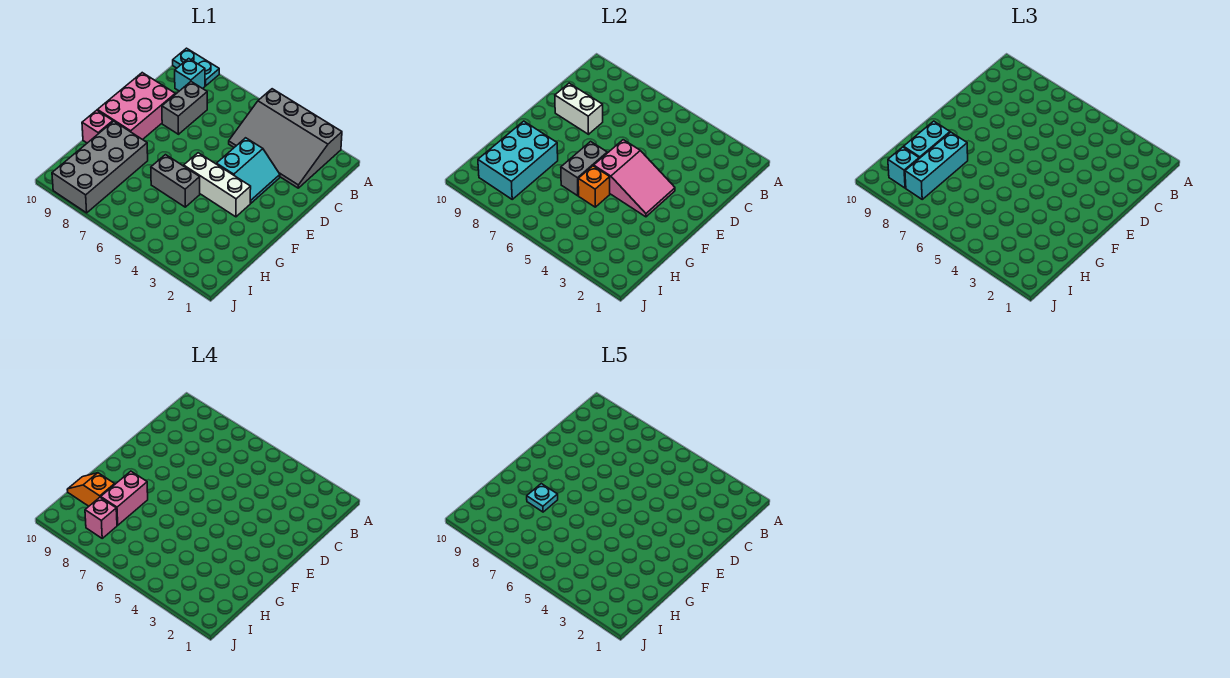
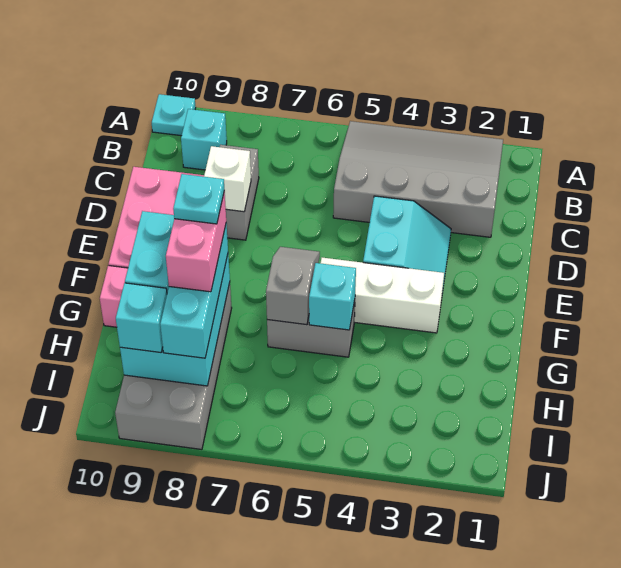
grey slope A2:C5 level 1 top A -> grey slope A2:C5 level 1 top C
cyan plate A9:A10 level 1 -> cyan plate A10 level 1
white brick D8:D9 level 2 -> white brick D8 level 2
pink slope E3:F5 level 2 top 5 -> none
grey brick F6:G6 level 2 -> grey slope F6:G6 level 2 top G
orange brick G5 level 2 -> cyan brick G5 level 2
orange slope H9:H10 level 4 top 9 -> none
pink brick I8 level 4 -> none

